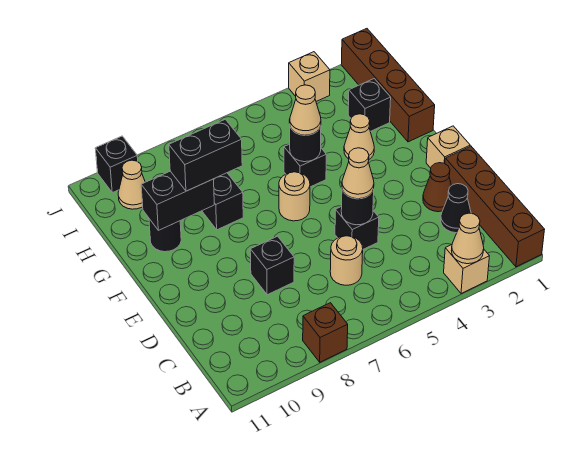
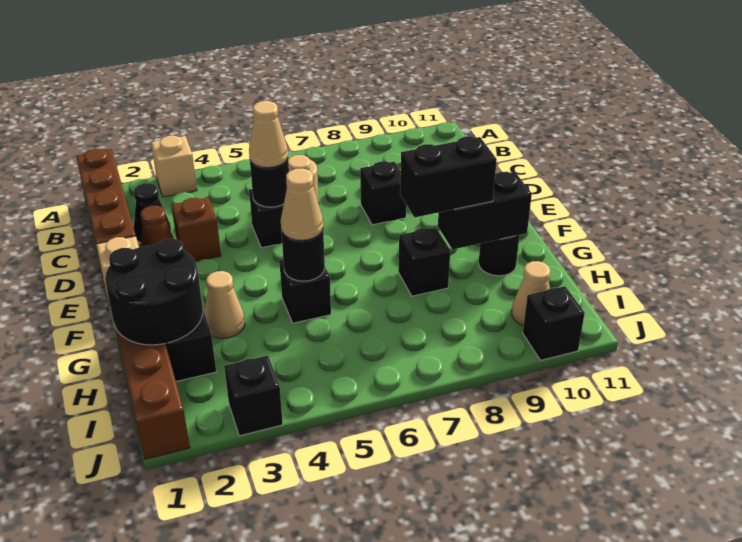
tan cone A3 level 2 -> none
brown brick A8 level 1 -> brown brick D3 level 1
tan round brick F6 level 1 -> none
none -> black round brick G1:H2 level 2
tan brick J3 level 1 -> black brick J3 level 1

